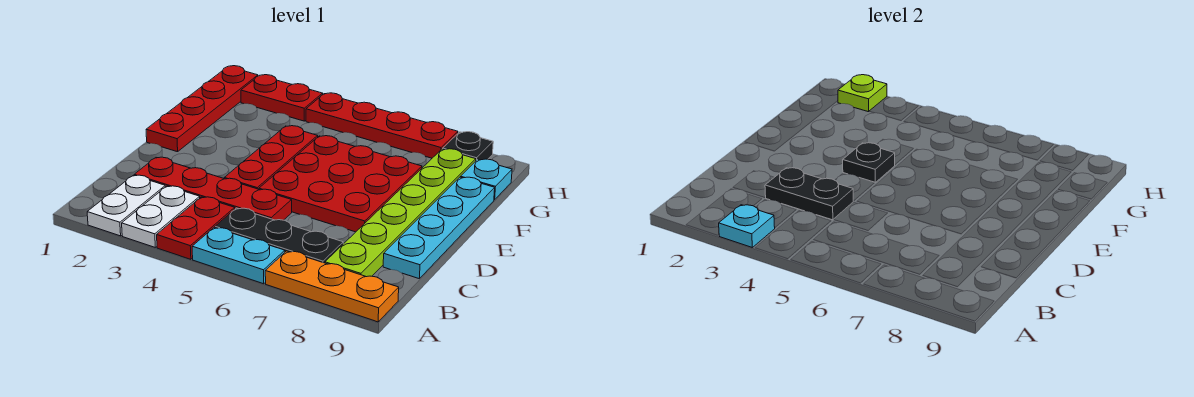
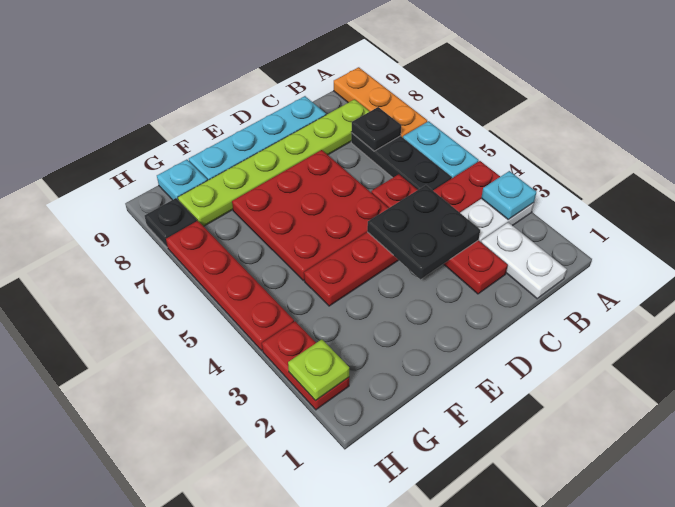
white plate A2:B2 level 1 -> white plate B1:B2 level 1
black plate C3:C4 level 2 -> black plate C3:D4 level 2
red plate E1:H1 level 1 -> none
black plate E4 level 2 -> black plate B7 level 2

